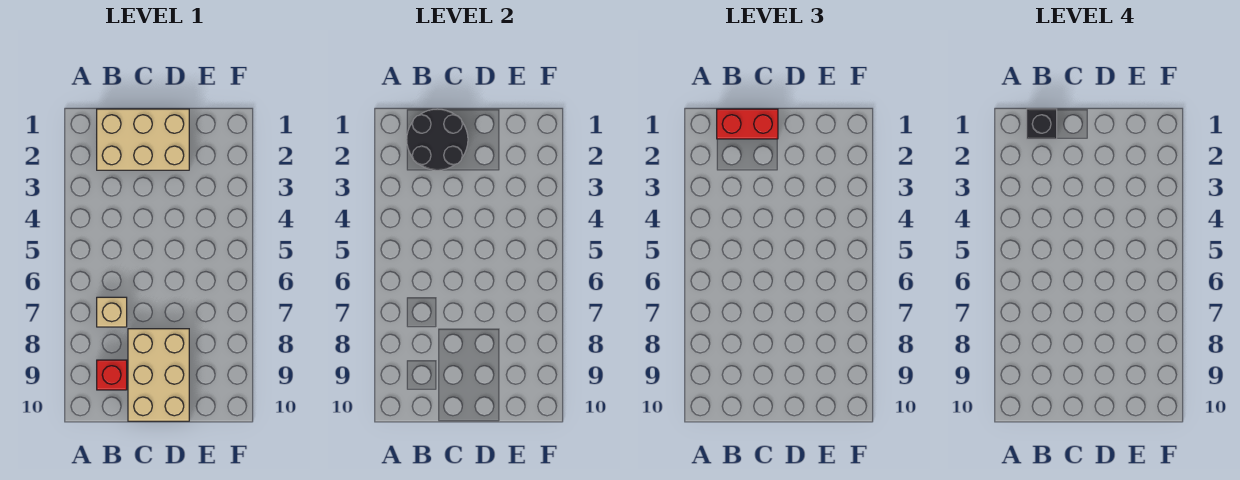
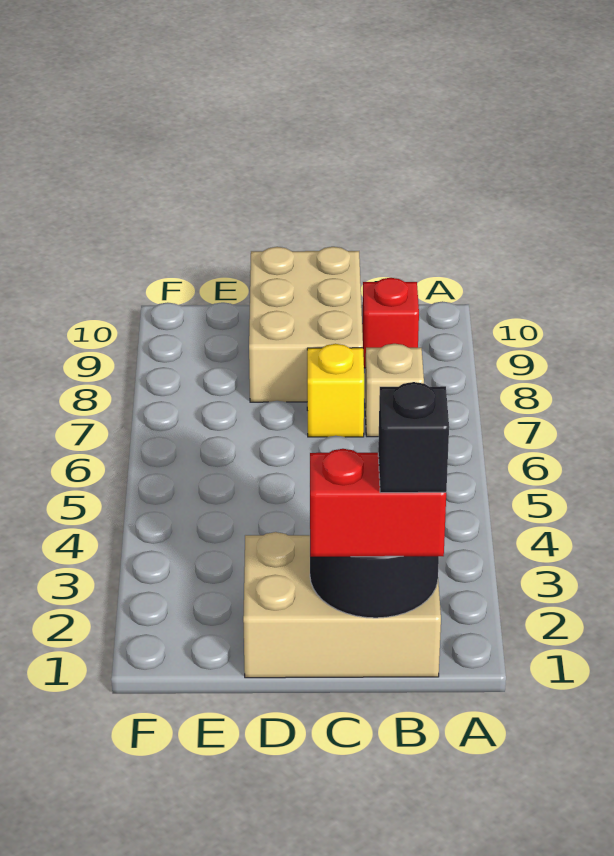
none -> yellow brick C7 level 1

